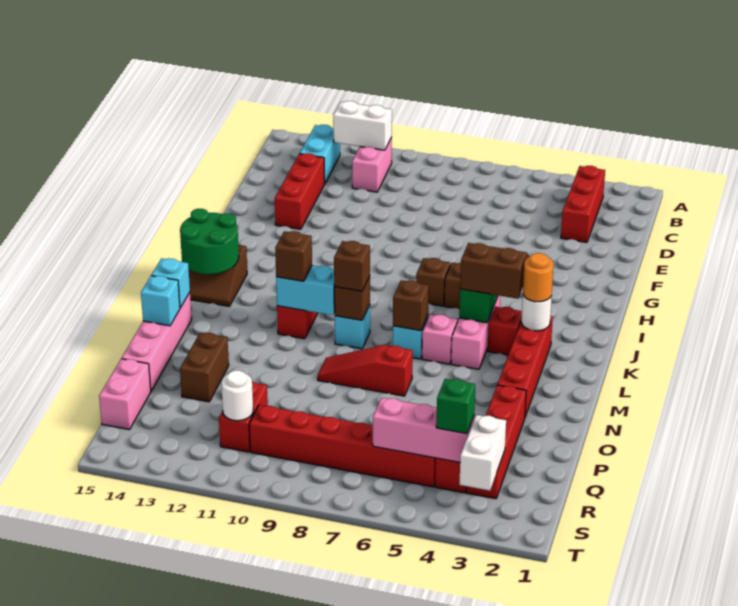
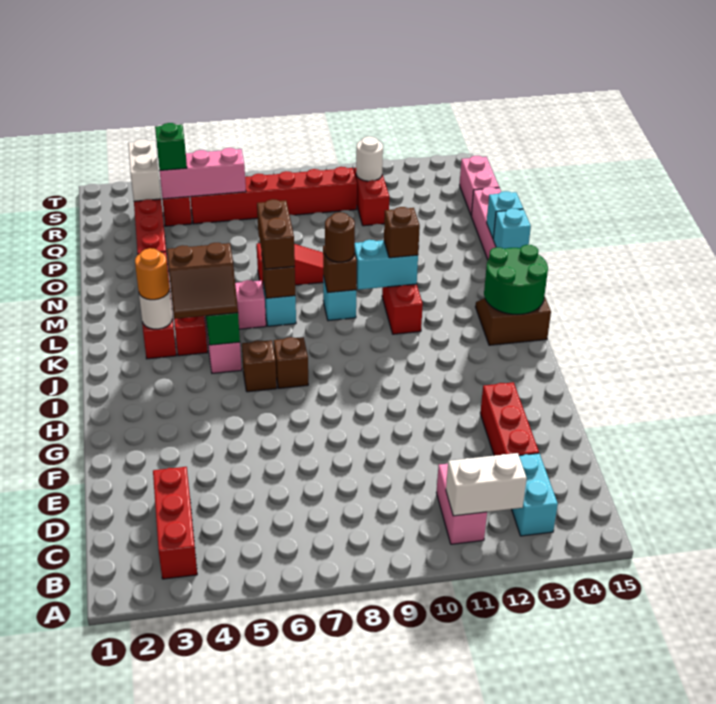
brown brick L9 level 3 -> brown round brick L9 level 3
brown brick O13:P13 level 1 -> brown brick L7:M7 level 3

